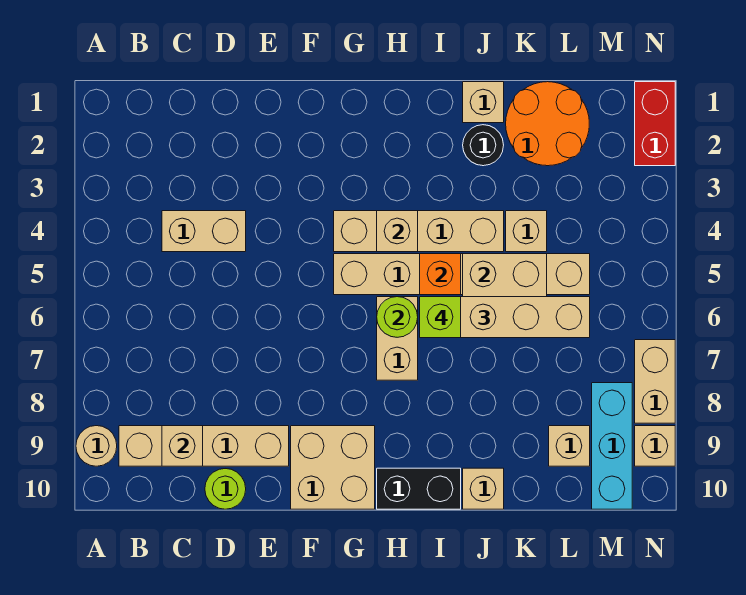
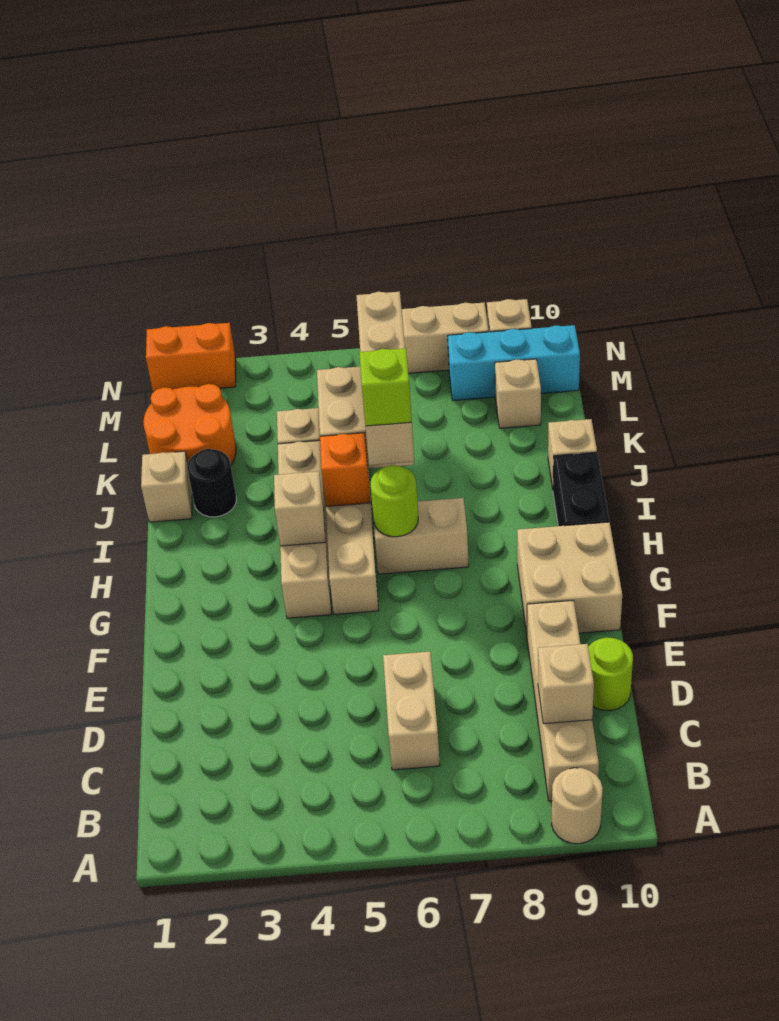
tan brick C4:D4 level 1 -> tan brick C6:D6 level 1
red brick N1:N2 level 1 -> orange brick N1:N2 level 1

